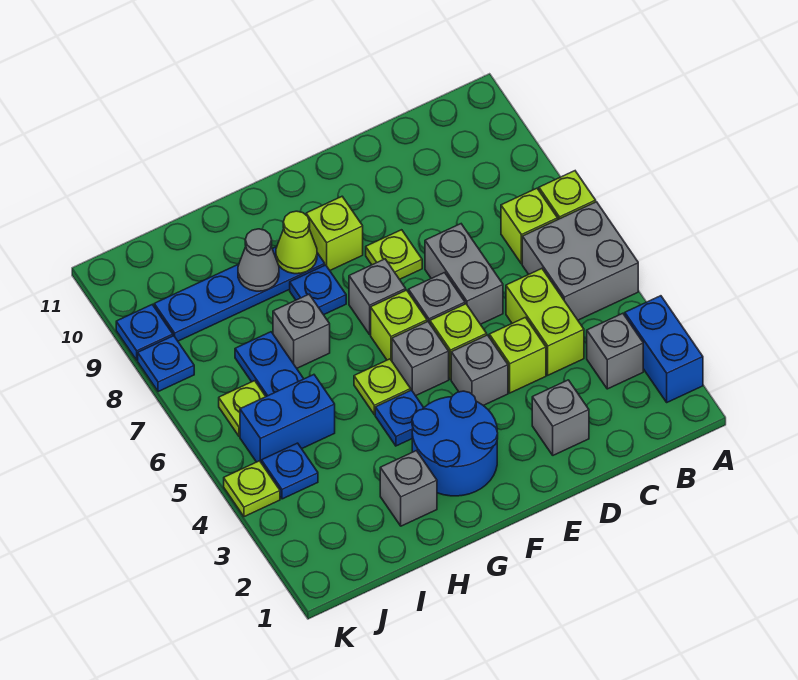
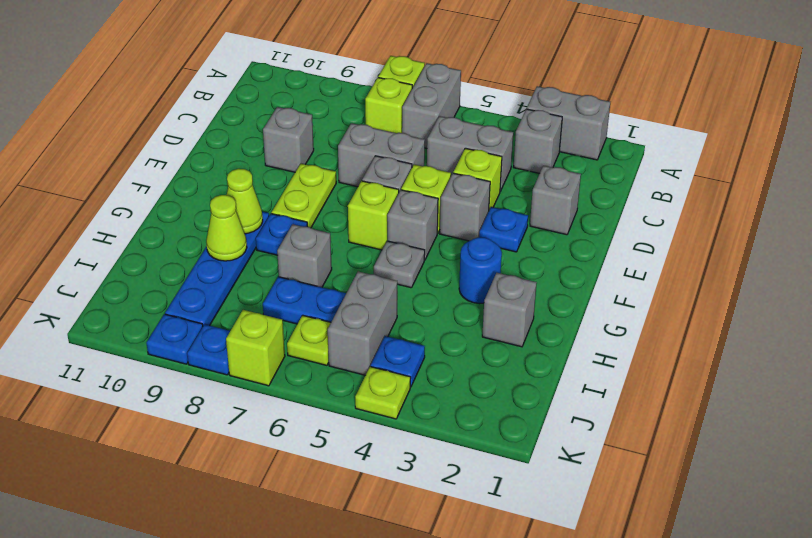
blue brick A2:A3 level 1 -> grey brick A2:A3 level 1
grey brick A5:B6 level 1 -> grey brick A6:B6 level 1
lime brick C4:C5 level 1 -> grey brick C4:C5 level 1
lime plate E8 level 1 -> lime plate E8:F8 level 1
blue round brick F2:G3 level 1 -> blue round brick G3 level 1
grey brick F7 level 1 -> grey brick D9 level 1
lime brick F9 level 1 -> lime brick K7 level 1
blue plate G4 level 1 -> blue plate E3 level 1
lime plate G5 level 1 -> grey plate G5 level 1
grey cone H9 level 2 -> lime cone H9 level 2
blue brick I5:J5 level 1 -> grey brick I5:J5 level 1

